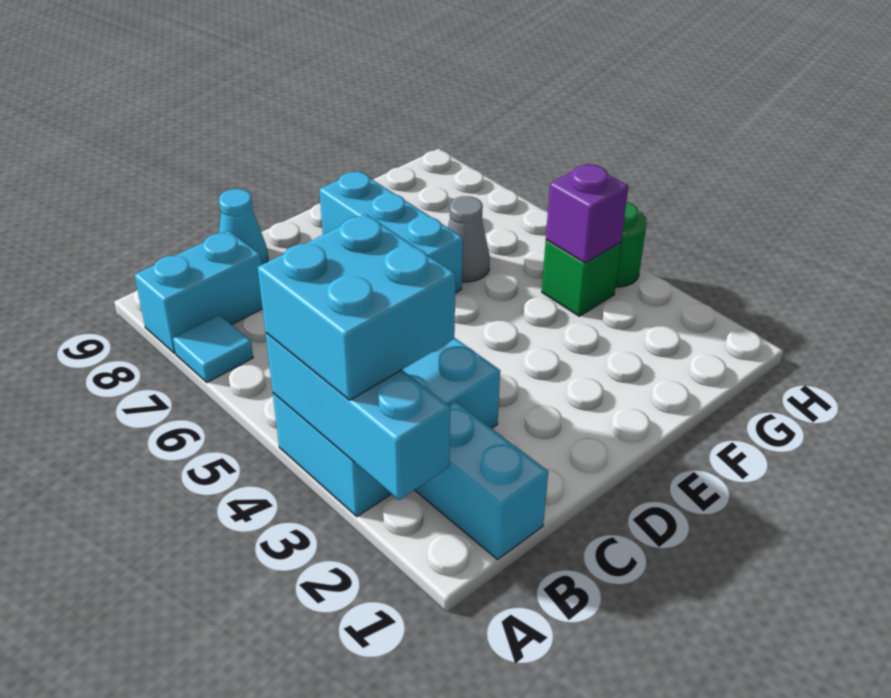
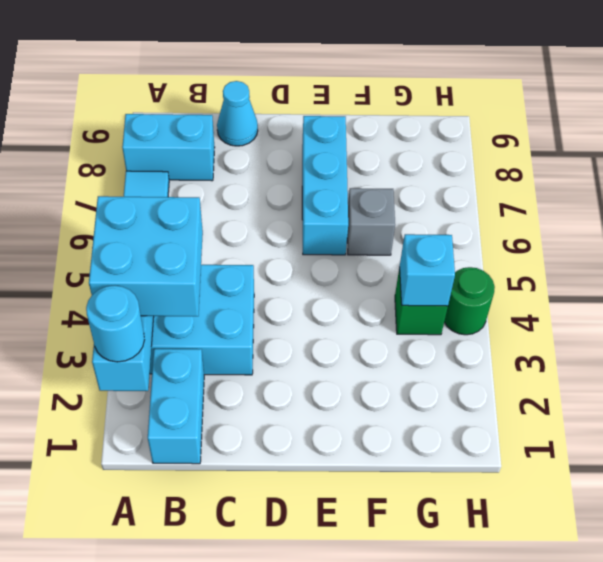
none -> cyan round brick A2 level 3
grey cone F6 level 1 -> grey brick F6 level 1
purple brick G4 level 2 -> cyan brick G4 level 2

